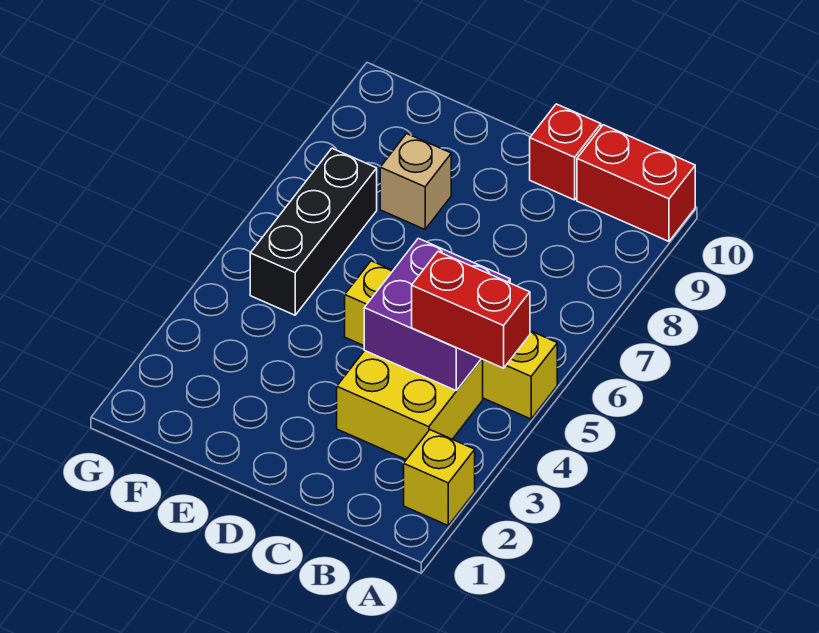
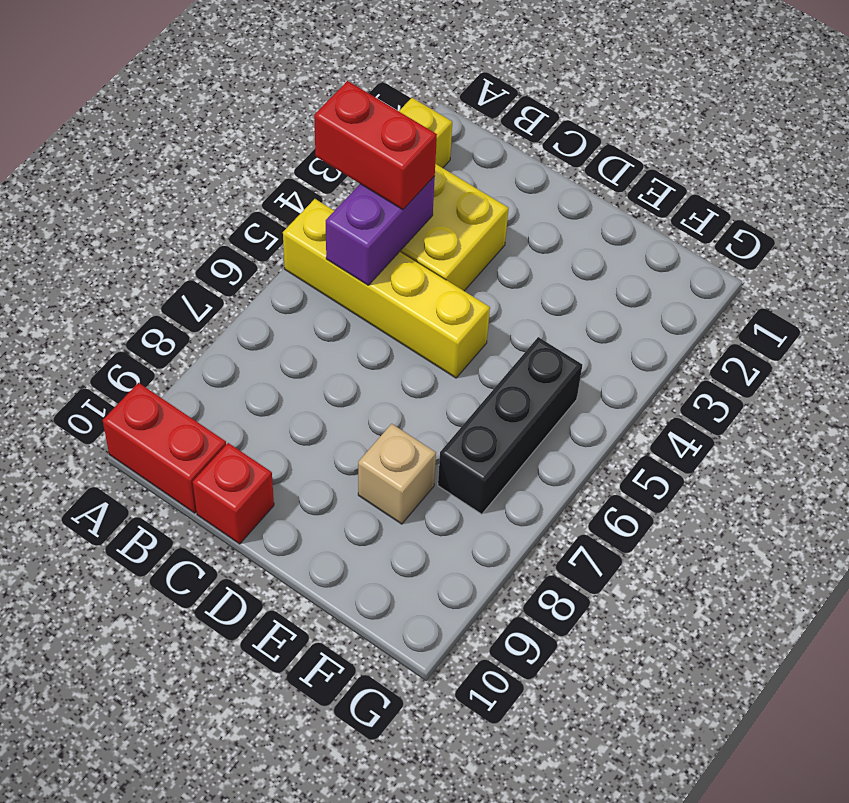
purple brick B4:C5 level 2 -> purple brick B4:B5 level 2

